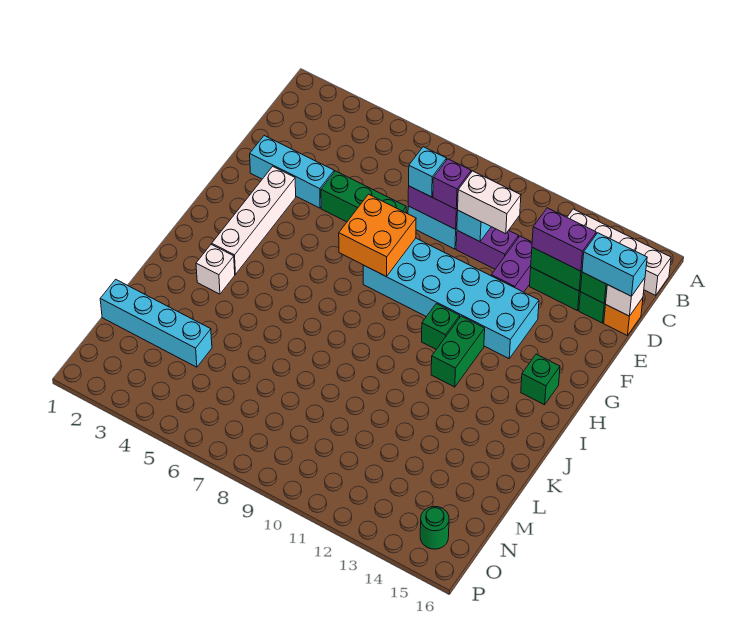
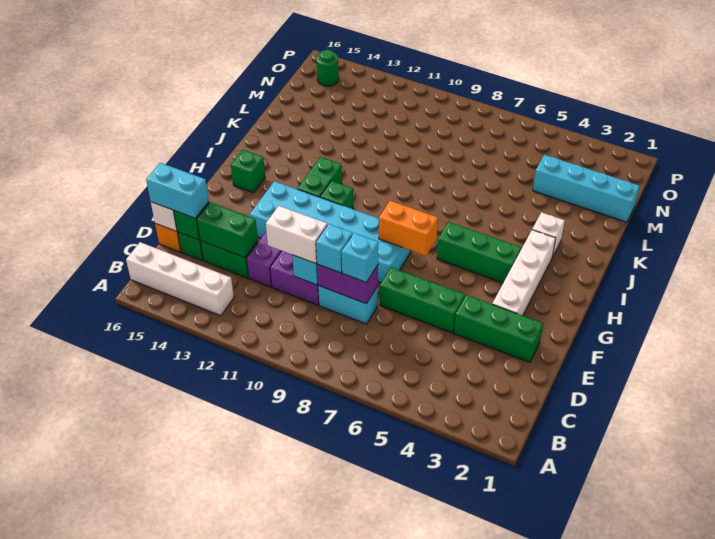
purple brick D9 level 3 -> cyan brick D9 level 3
purple brick D13:D14 level 3 -> none
cyan brick E2:E4 level 1 -> green brick E2:E4 level 1
orange brick F7:G8 level 2 -> orange brick G7:G8 level 2
none -> green brick H4:H6 level 1

